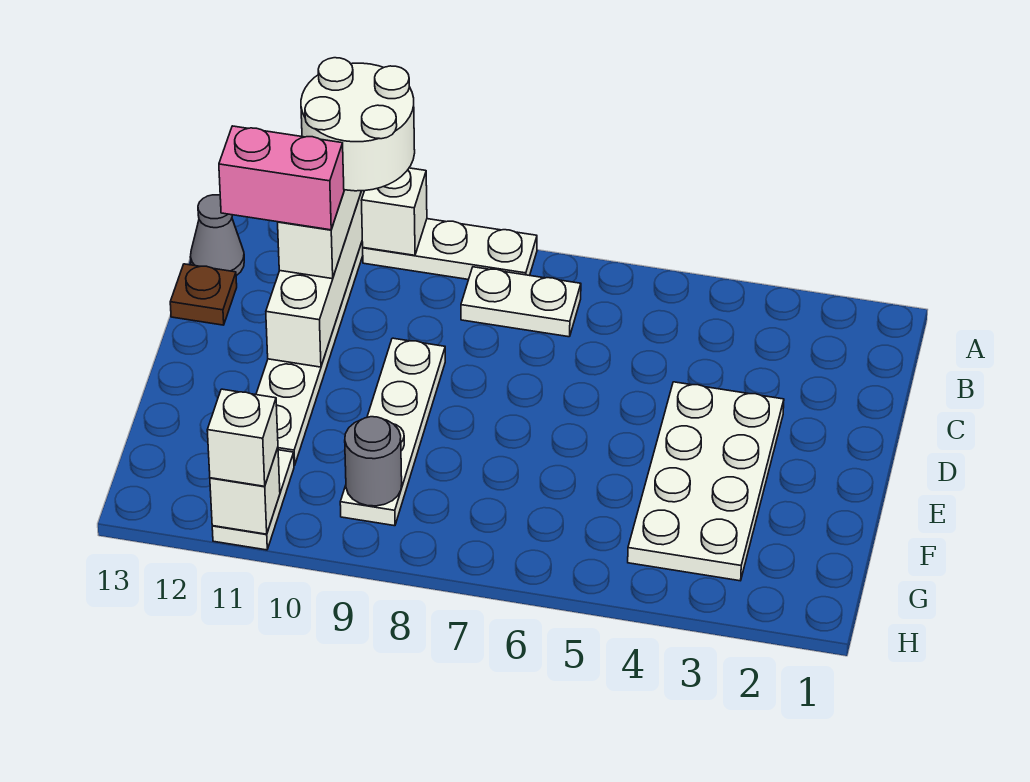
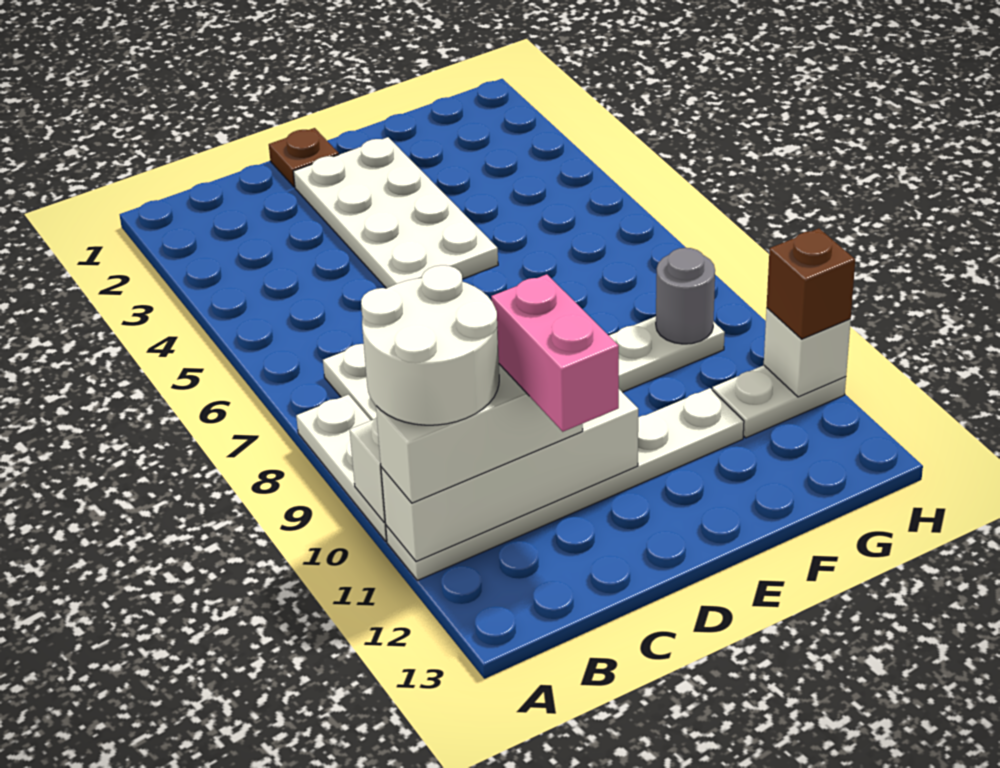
grey cone B13 level 1 -> none
brown plate C13 level 1 -> brown plate D1 level 1
white plate D3:G4 level 1 -> white plate D2:E5 level 1
white brick H11 level 3 -> brown brick H11 level 3

